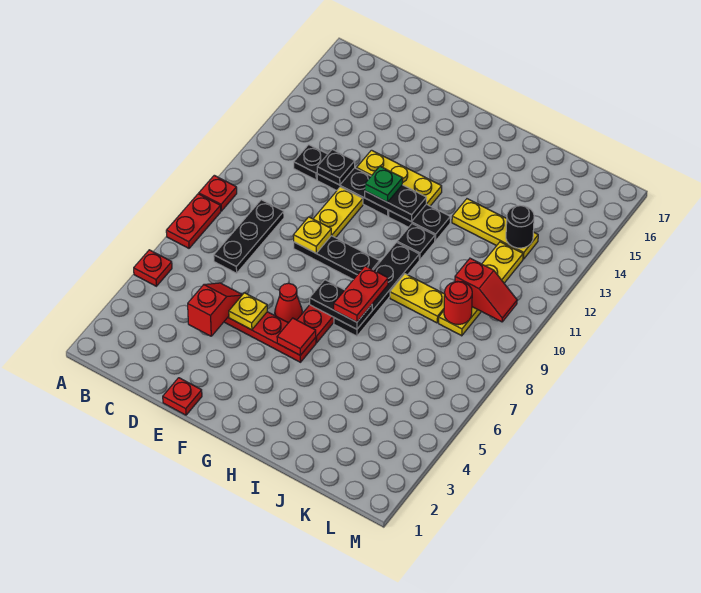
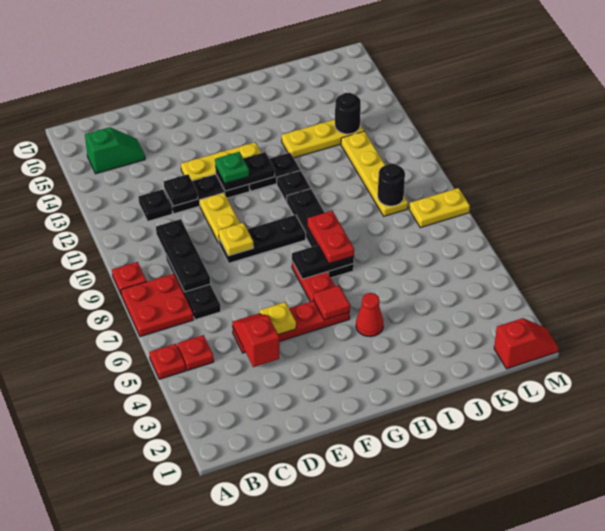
red plate A7:A8 level 1 -> red plate A7:B8 level 1
none -> green slope B15:C15 level 1 top B
none -> black plate C8:C10 level 2
red plate E1 level 1 -> red plate B5 level 1
red cone F6 level 1 -> red cone H4 level 1
yellow plate I9:J9 level 1 -> yellow plate L8:M8 level 1
red round brick K9 level 2 -> black round brick K9 level 2
red slope K10:L10 level 2 top K -> red slope L1:M1 level 1 top L

